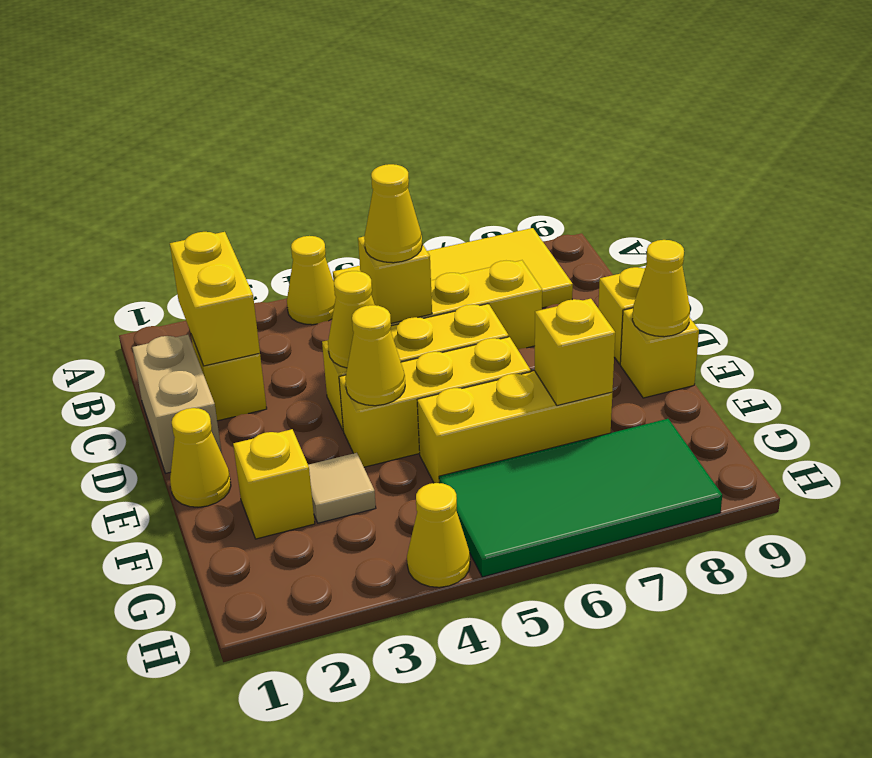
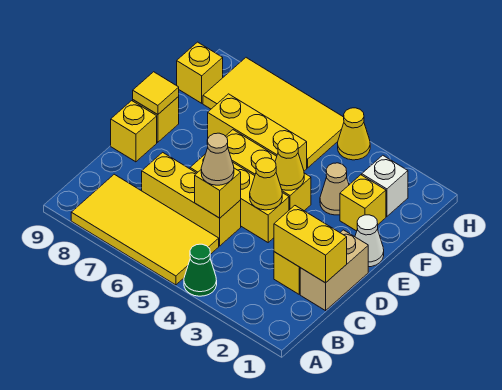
yellow cone A4 level 1 -> green cone A4 level 1
yellow brick B2:C2 level 2 -> yellow brick C1:C2 level 2
yellow cone C5 level 3 -> tan cone C5 level 3
yellow cone E1 level 1 -> white cone E1 level 1
yellow cone E9 level 2 -> yellow tile E9 level 2
tan tile F3 level 1 -> tan cone F3 level 1
yellow brick F7 level 2 -> yellow brick G9 level 1
none -> white brick G2 level 1
green tile G5:H8 level 1 -> yellow tile G5:H8 level 1

